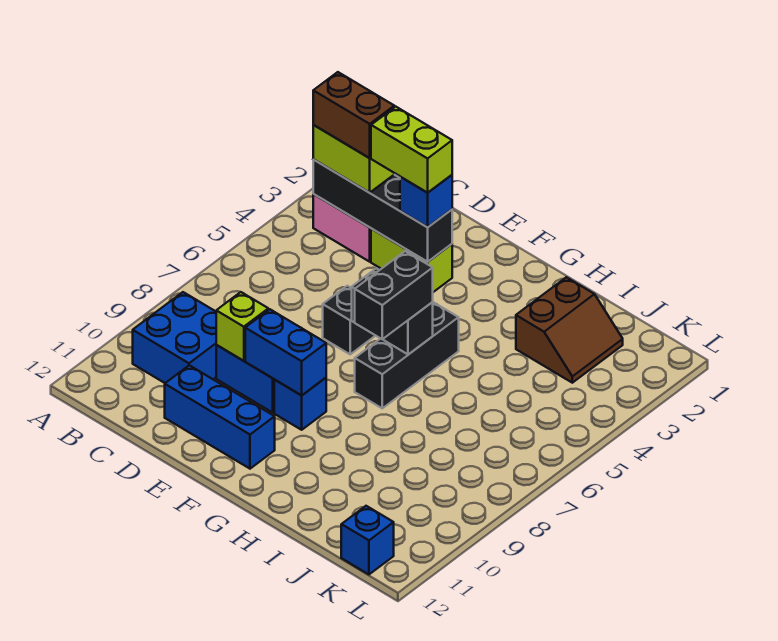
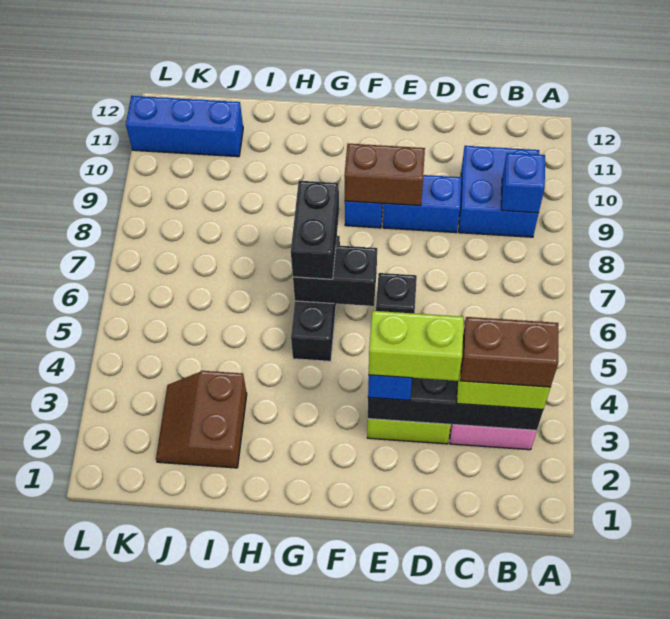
lime brick D9 level 2 -> none
blue brick D11:F11 level 1 -> blue brick J11:L11 level 1
blue brick E9:F9 level 2 -> brown brick E9:F9 level 2
blue brick K12 level 1 -> blue brick B9 level 2

